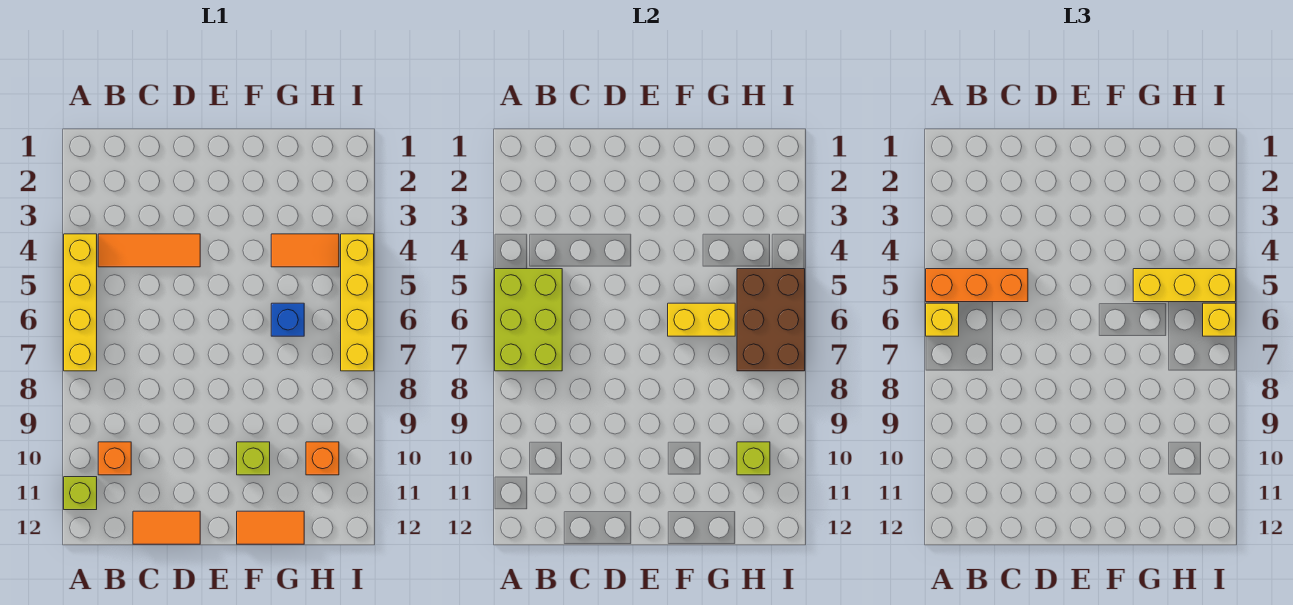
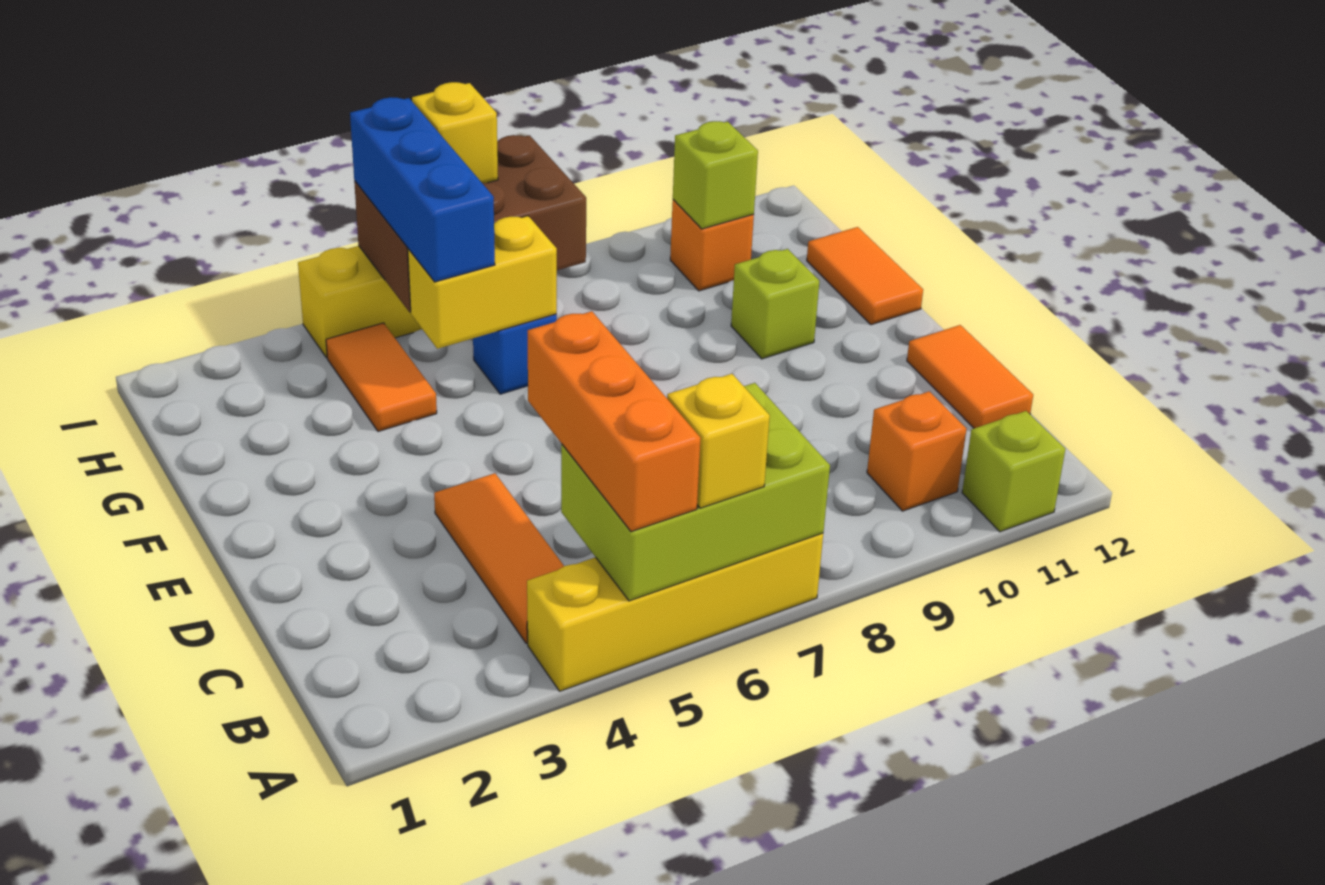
yellow brick F6:G6 level 2 -> yellow brick G5:G6 level 2
yellow brick G5:I5 level 3 -> blue brick G5:I5 level 3

